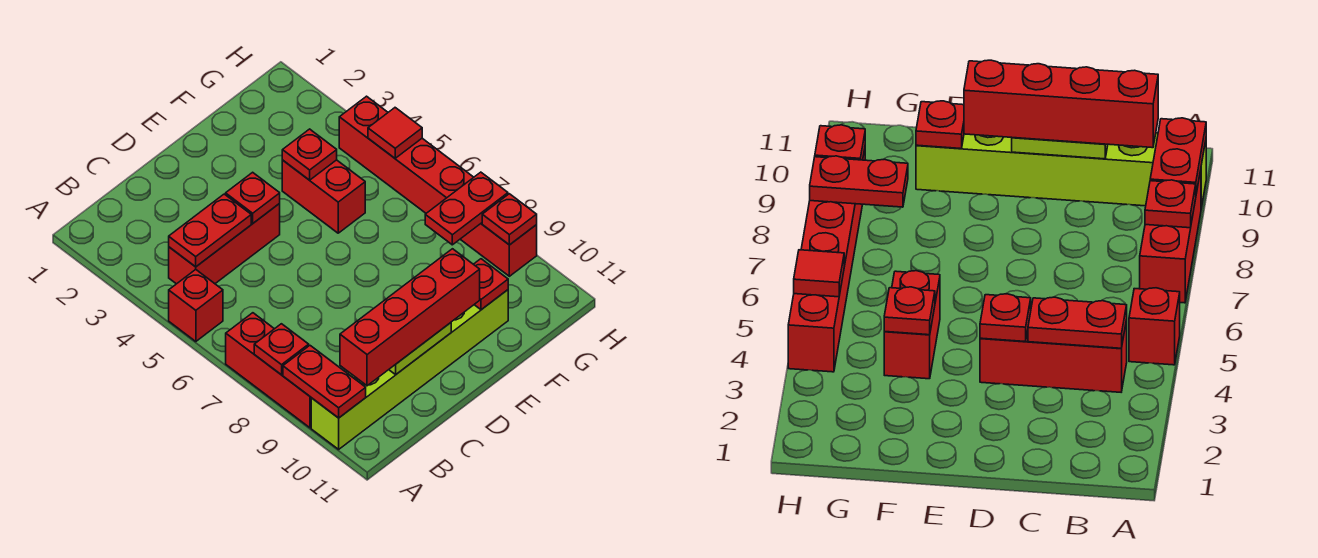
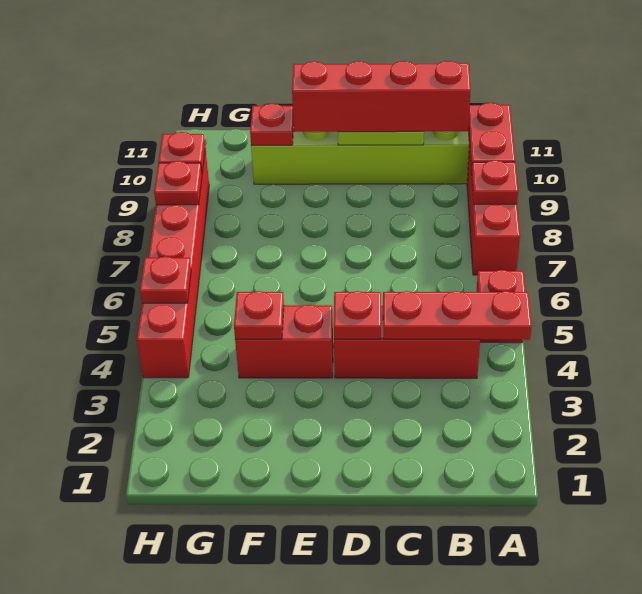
red plate B4:C4 level 2 -> red plate A4:C4 level 2
red brick F4:F5 level 1 -> red brick E4:F4 level 1
red plate G8:H8 level 2 -> red plate H8 level 2
red tile H5 level 2 -> red plate H5 level 2

